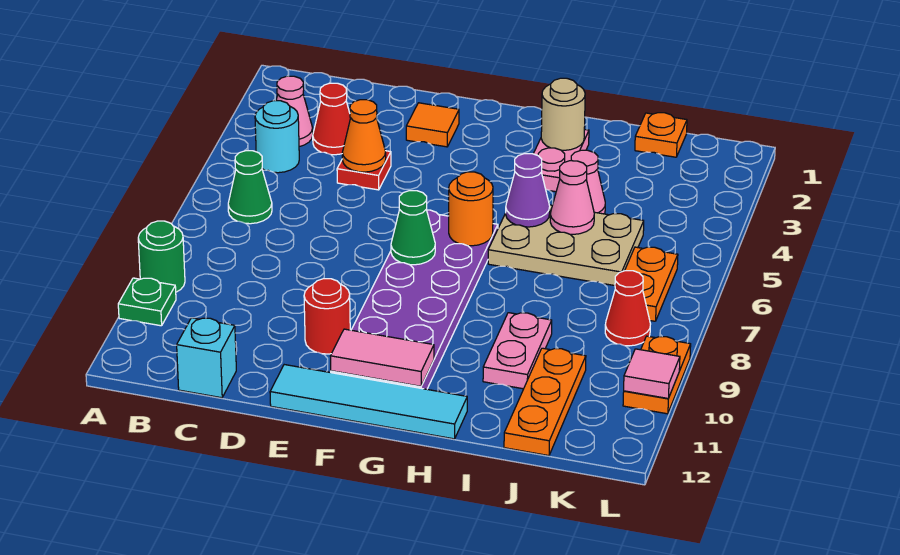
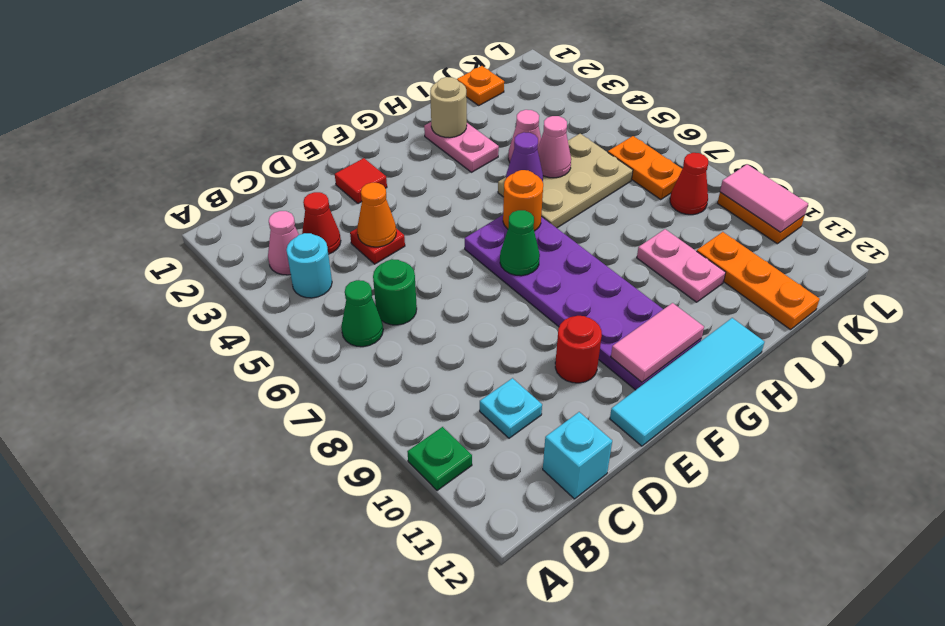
green round brick A9 level 1 -> green round brick C6 level 1
none -> cyan plate C10 level 1
orange tile E2 level 1 -> red tile E2 level 1
pink tile L10 level 2 -> pink tile L9:L10 level 2

